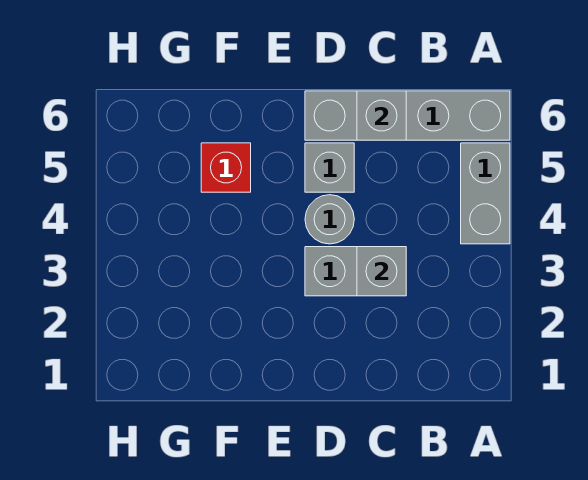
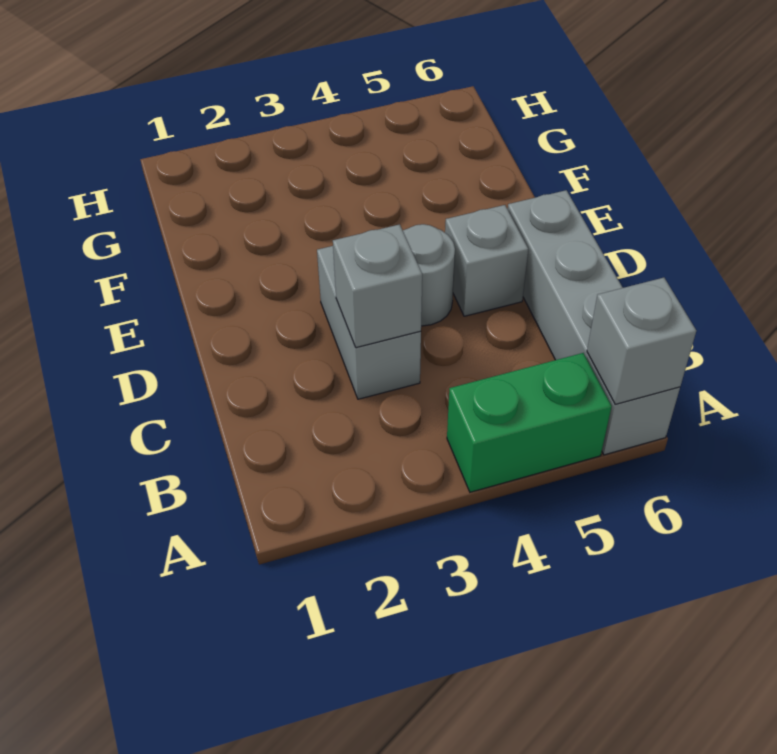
grey brick A4:A5 level 1 -> green brick A4:A5 level 1
grey brick C6 level 2 -> grey brick A6 level 2
red brick F5 level 1 -> none

